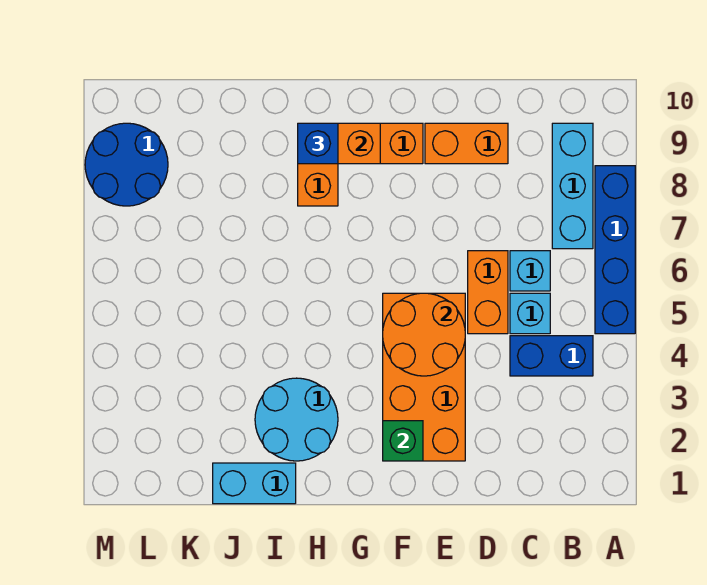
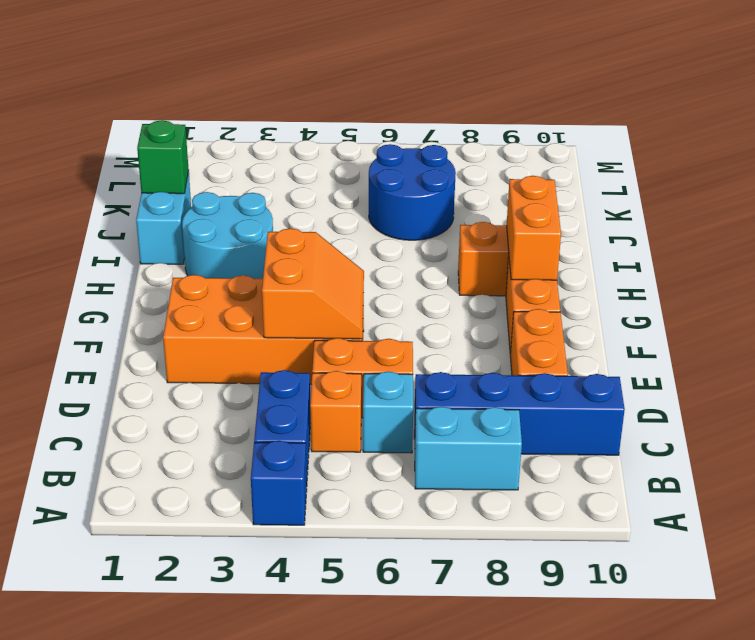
blue brick A5:A8 level 1 -> blue brick C7:C10 level 1
cyan brick B7:B9 level 1 -> cyan brick B7:B8 level 1
cyan brick C5 level 1 -> orange brick C5 level 1
orange round brick E4:F5 level 2 -> orange slope E4:F5 level 2 top 4
green brick F2 level 2 -> green brick J1 level 2
blue brick H9 level 3 -> blue brick A4 level 1
blue round brick L8:M9 level 1 -> blue round brick J6:K7 level 1

